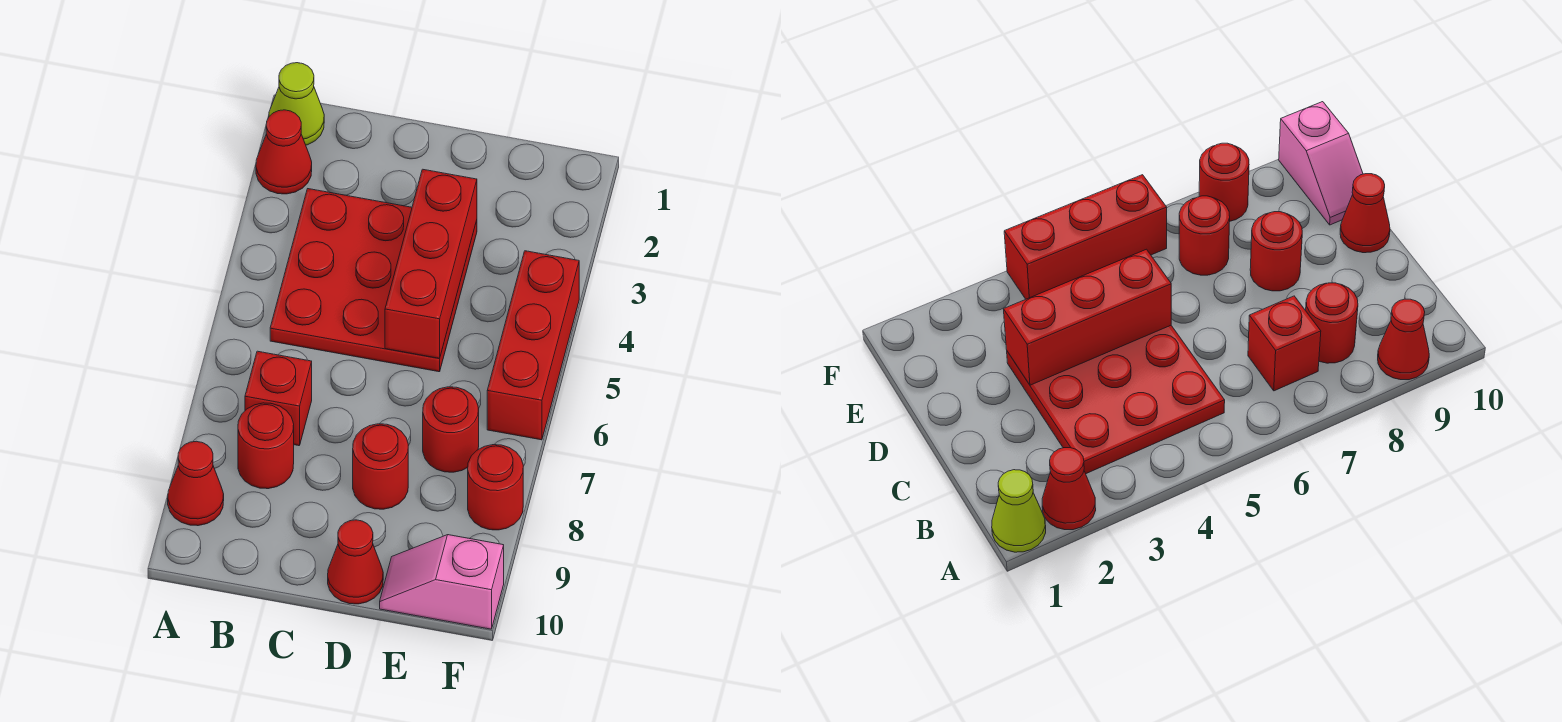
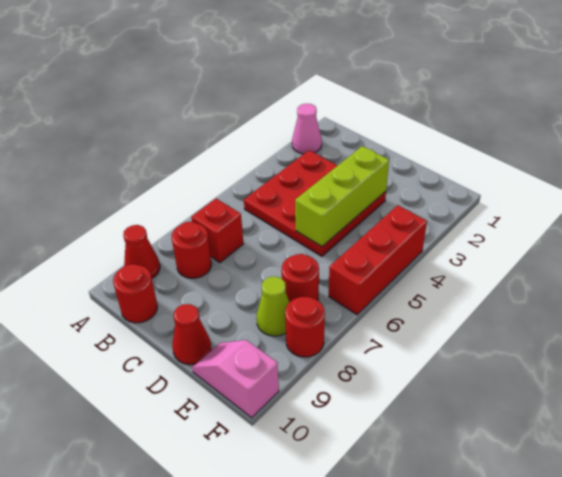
lime cone A1 level 1 -> lime cone E8 level 1
red cone A2 level 1 -> pink cone A2 level 1
red brick D3:D5 level 2 -> lime brick D3:D5 level 2
red round brick D8 level 1 -> red round brick B10 level 1

